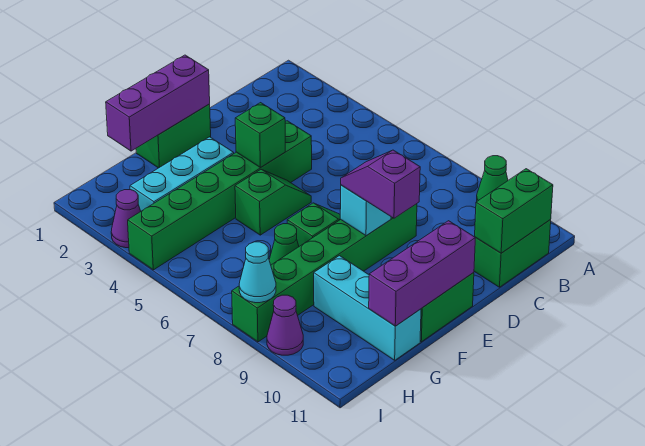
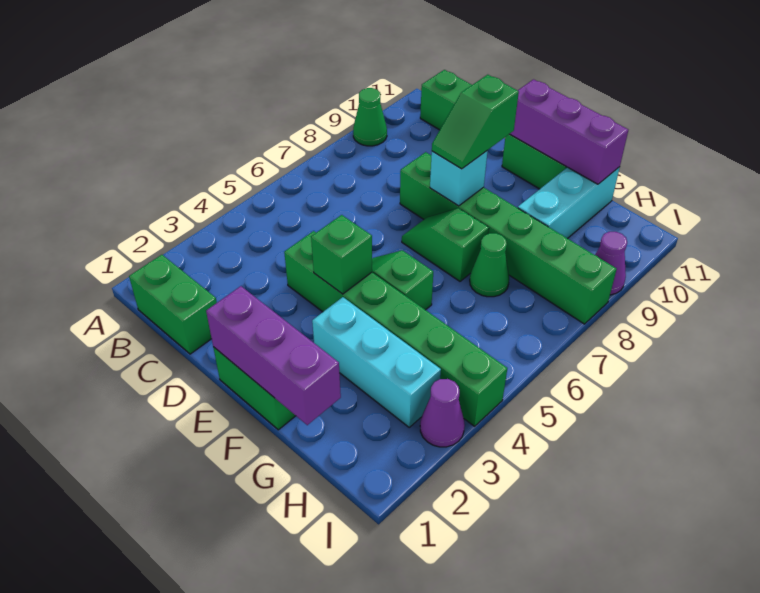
green brick B11:C11 level 2 -> green brick B1:C1 level 1
purple slope E8:E9 level 3 top 9 -> green slope E8:E9 level 3 top 9
cyan cone I8 level 2 -> none

